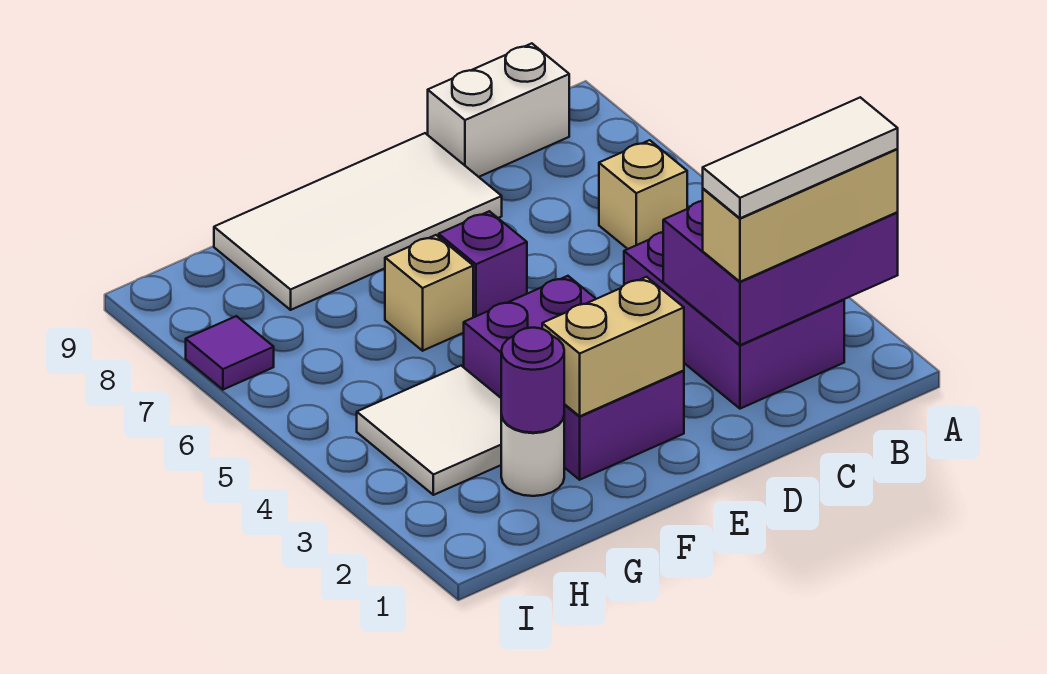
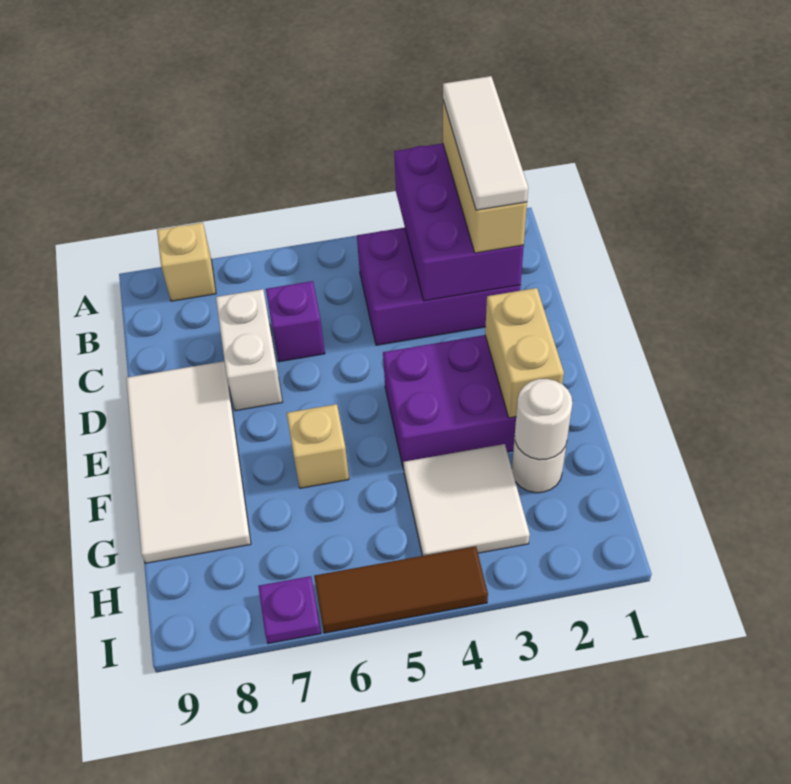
tan brick B6 level 1 -> tan brick A8 level 1
white brick B9:C9 level 1 -> white brick C7:D7 level 1
purple brick E6 level 1 -> purple brick C6 level 1
purple round brick G2 level 2 -> white round brick G2 level 2
none -> brown tile I4:I6 level 1
purple tile I7 level 1 -> purple plate I7 level 1

